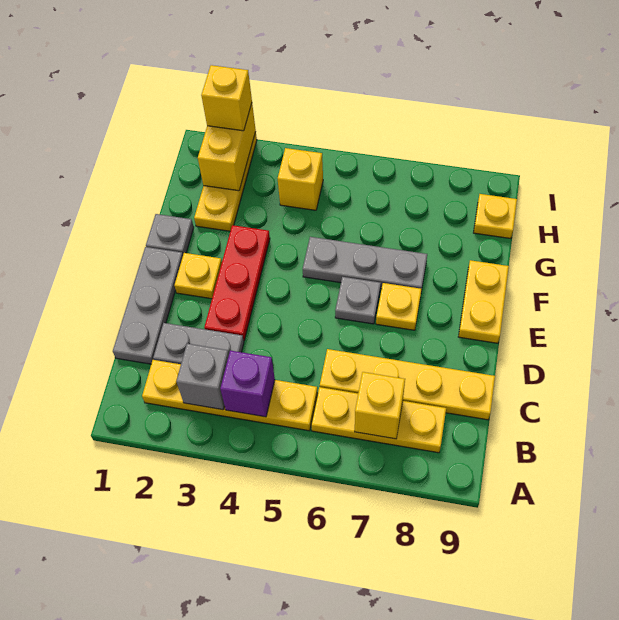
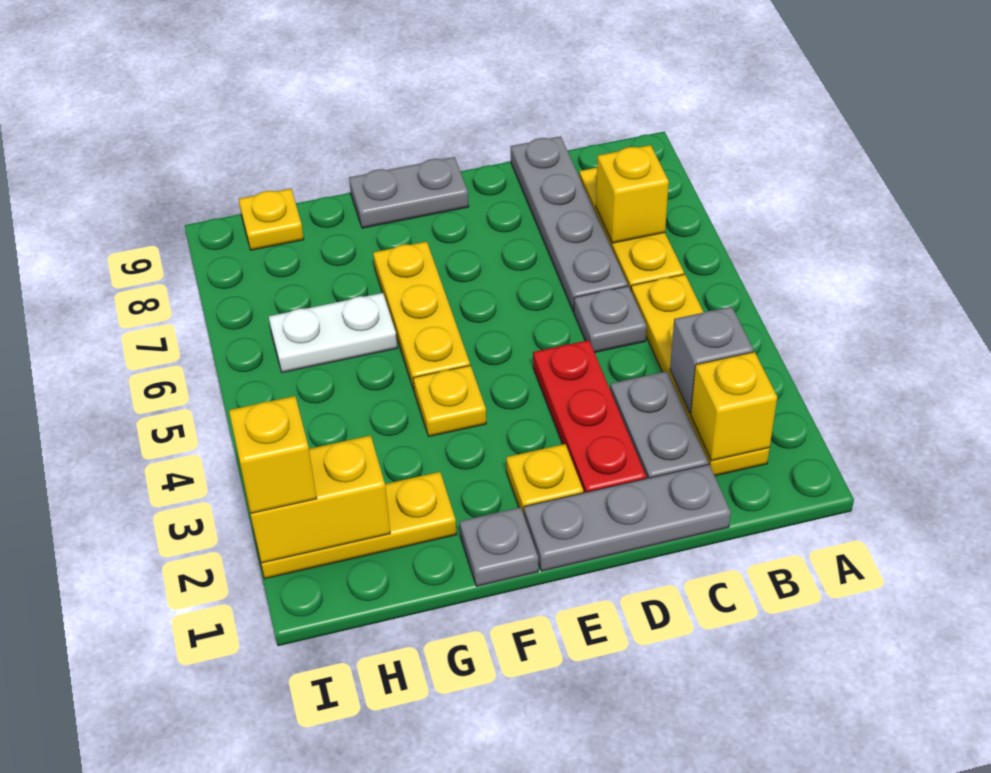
purple brick B4 level 2 -> none
yellow plate C6:C9 level 1 -> grey plate C6:C9 level 1
red plate D3:F3 level 1 -> red plate D2:D4 level 1
grey plate E6 level 1 -> grey plate C5 level 1
yellow plate E7 level 1 -> yellow plate F4 level 1
yellow plate E9:F9 level 1 -> grey plate E9:F9 level 1
grey plate F5:F7 level 1 -> yellow plate F5:F7 level 1
none -> white plate G6:H6 level 1
yellow brick H4 level 1 -> yellow brick B2 level 2

